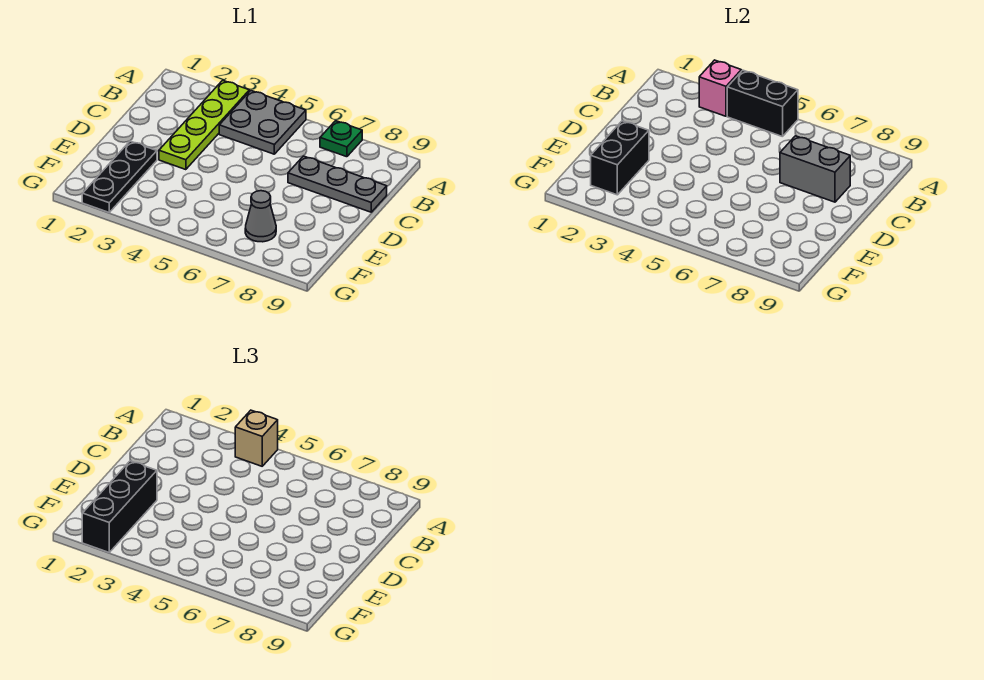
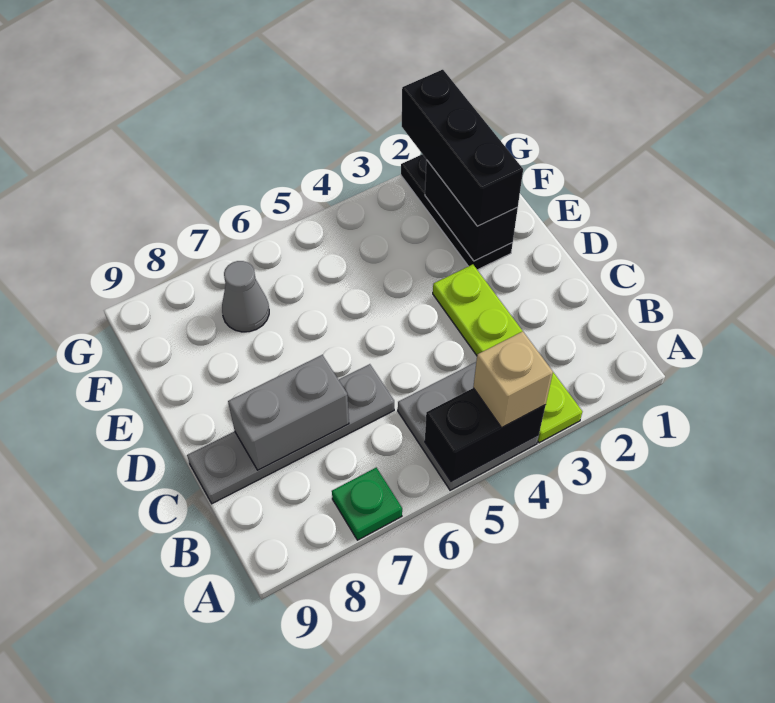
pink brick A3 level 2 -> none
grey plate C7:C9 level 1 -> grey plate C6:C9 level 1

